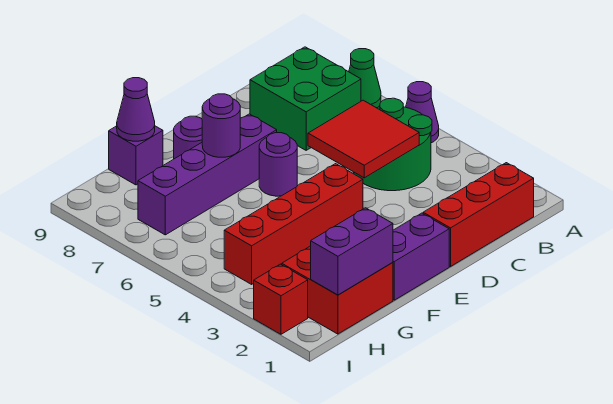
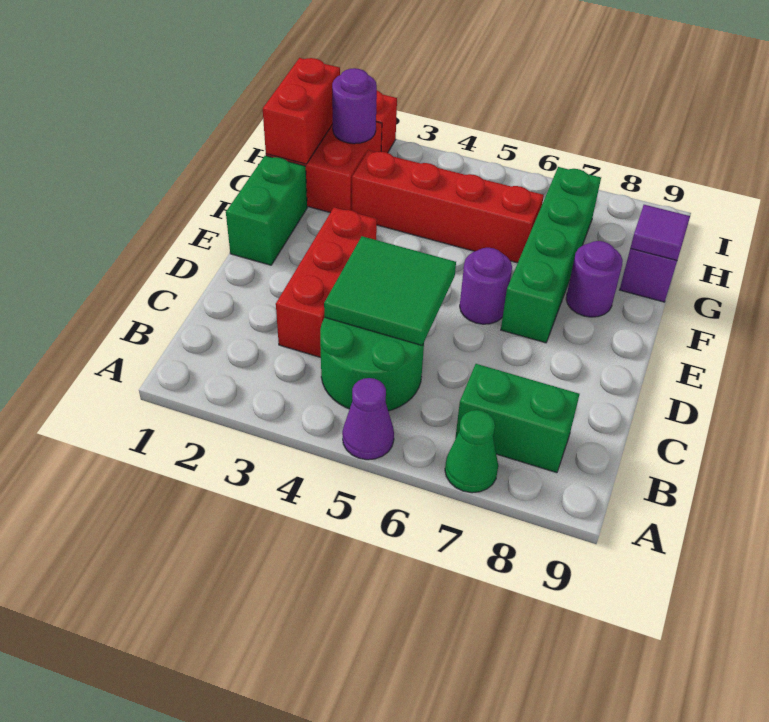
red brick B1:D1 level 1 -> red brick C3:E3 level 1
green brick B7:C8 level 1 -> green brick B7:B8 level 1
red tile C4:D5 level 2 -> green tile C4:D5 level 2
purple brick E1:F1 level 1 -> green brick E1:F1 level 1
red brick E4:H4 level 1 -> red brick G3:G6 level 1
purple brick E7:H7 level 1 -> green brick E7:H7 level 1
purple round brick F7 level 2 -> purple round brick H2 level 2
purple brick G1:H1 level 2 -> red brick G1:H1 level 2
purple cone G9 level 2 -> purple tile G9 level 2

